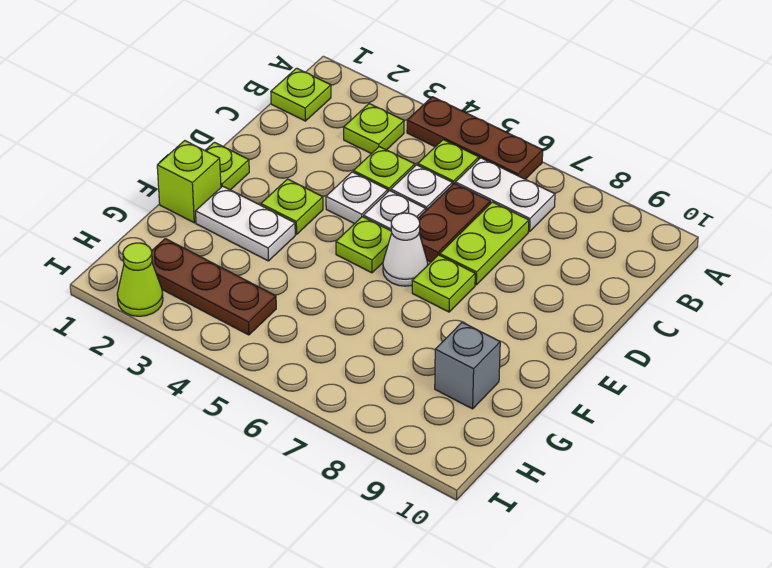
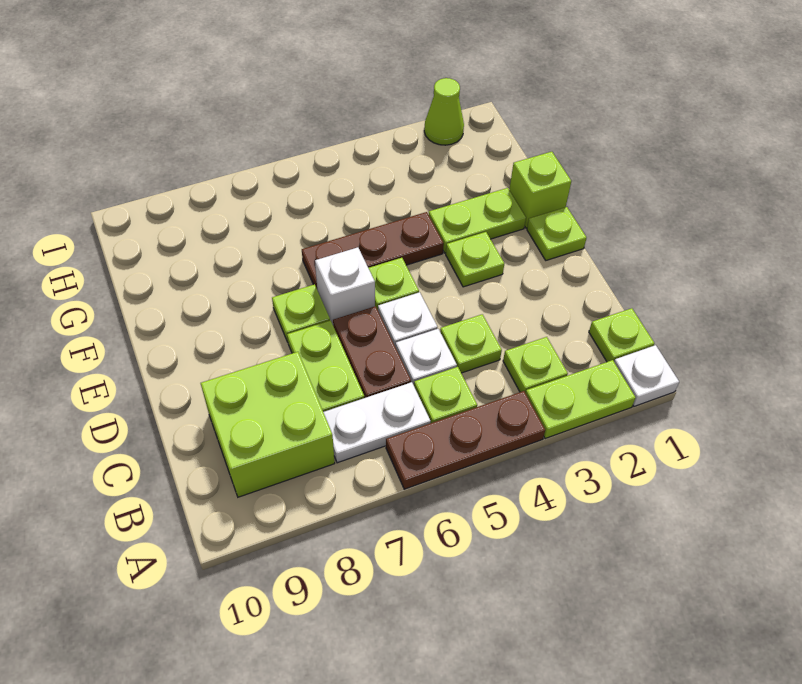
none -> lime plate A2:A3 level 1
none -> lime brick B8:C9 level 1
white plate D4 level 1 -> white plate A1 level 1
white cone E6 level 1 -> white brick E6 level 1
white plate F2:F3 level 1 -> lime plate F2:F3 level 1
grey brick G9 level 1 -> none
brown plate H2:H4 level 1 -> brown plate F4:F6 level 1

